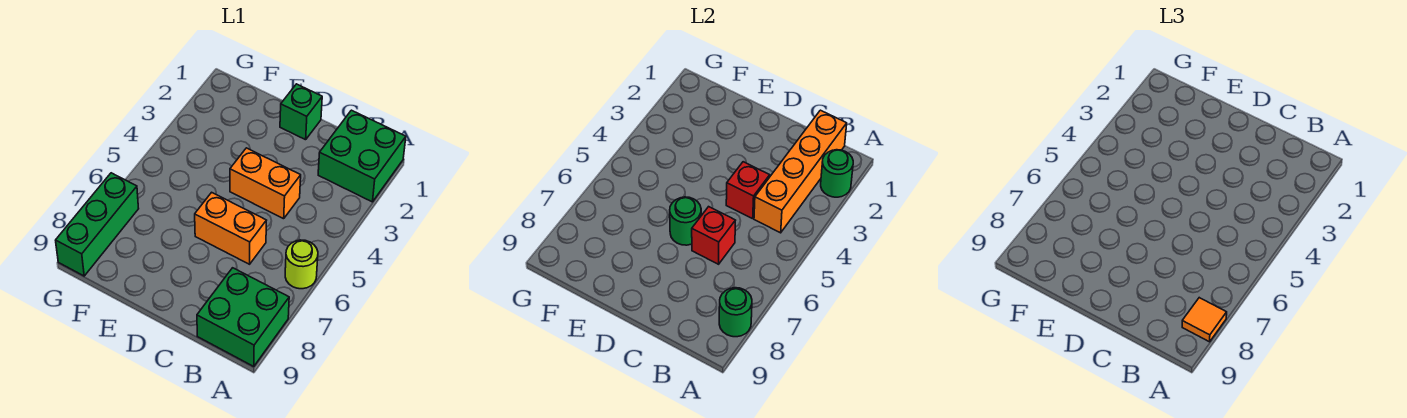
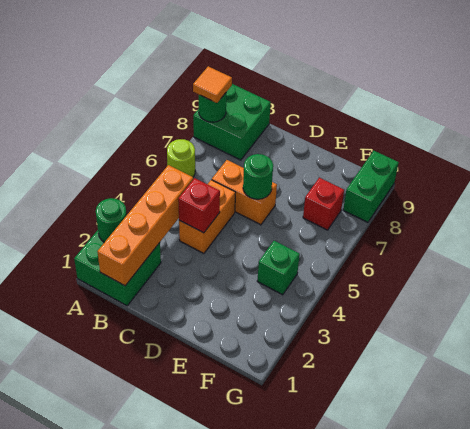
orange brick C4:D4 level 1 -> orange brick C4:C5 level 1
red brick C6 level 2 -> red brick F7 level 1
green brick D1 level 1 -> green brick F4 level 1
green brick G7:G9 level 1 -> green brick G8:G9 level 1

